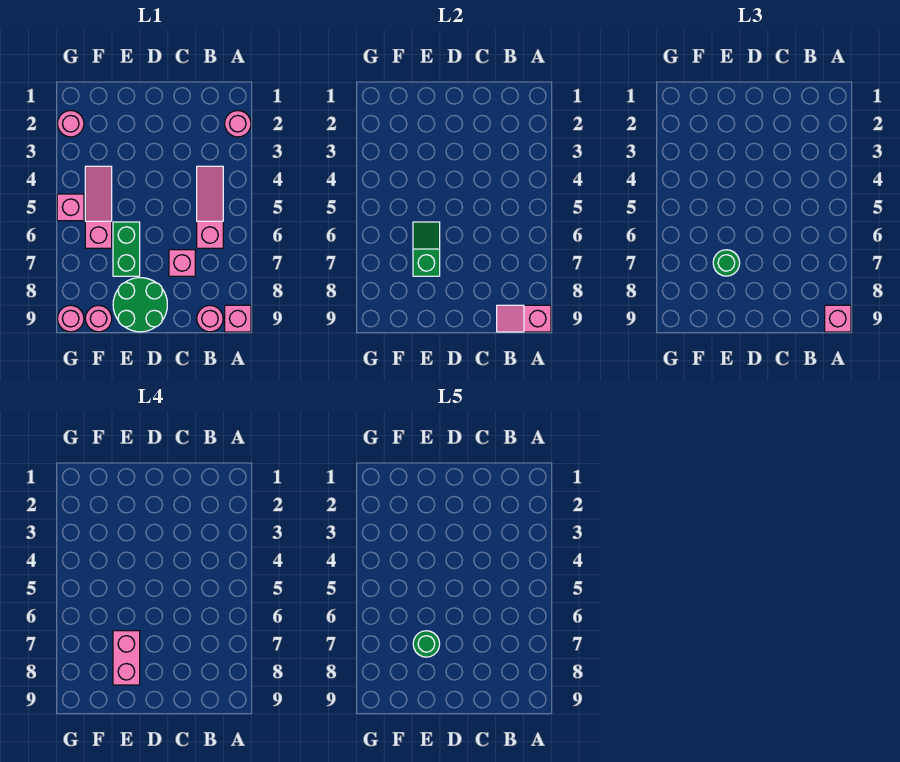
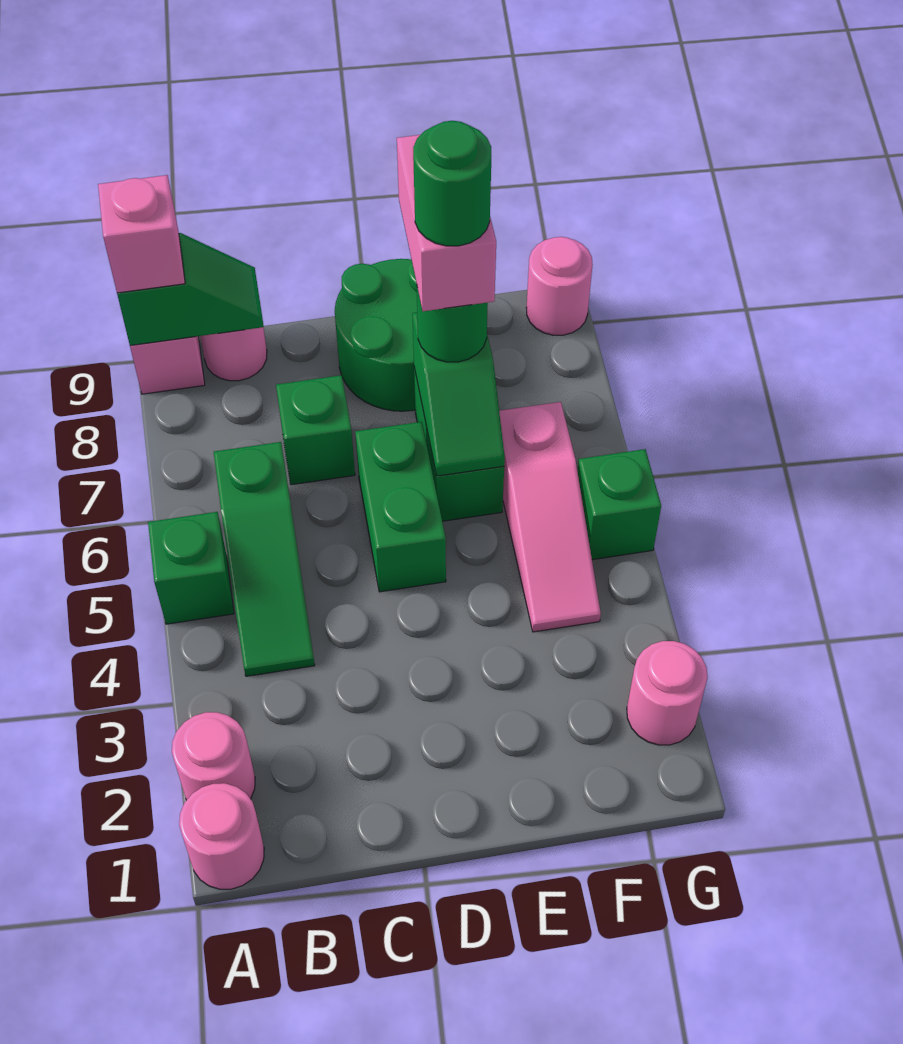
none -> green brick A5 level 1
pink slope A9:B9 level 2 top A -> green slope A9:B9 level 2 top A
pink slope B4:B6 level 1 top 6 -> green slope B4:B6 level 1 top 6
pink brick C7 level 1 -> green brick C7 level 1
none -> green brick D5:D6 level 1
pink round brick F9 level 1 -> pink round brick A1 level 1
pink brick G5 level 1 -> green brick G5 level 1

